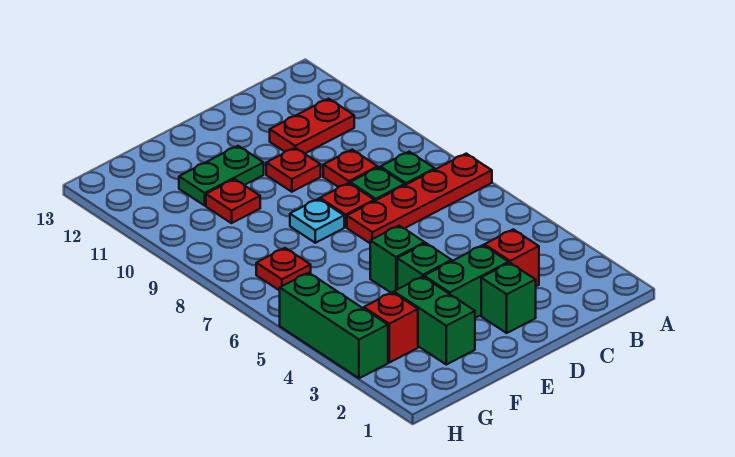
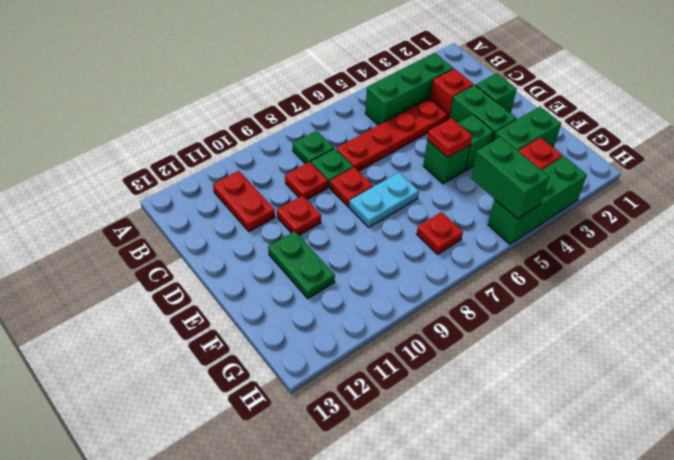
red plate A7:D7 level 1 -> red plate C4:C7 level 1
none -> green brick B3:B5 level 1
cyan plate E8 level 1 -> cyan plate E7:E8 level 1
red plate F10 level 1 -> red plate E5 level 2
none -> green brick G5:H5 level 2

